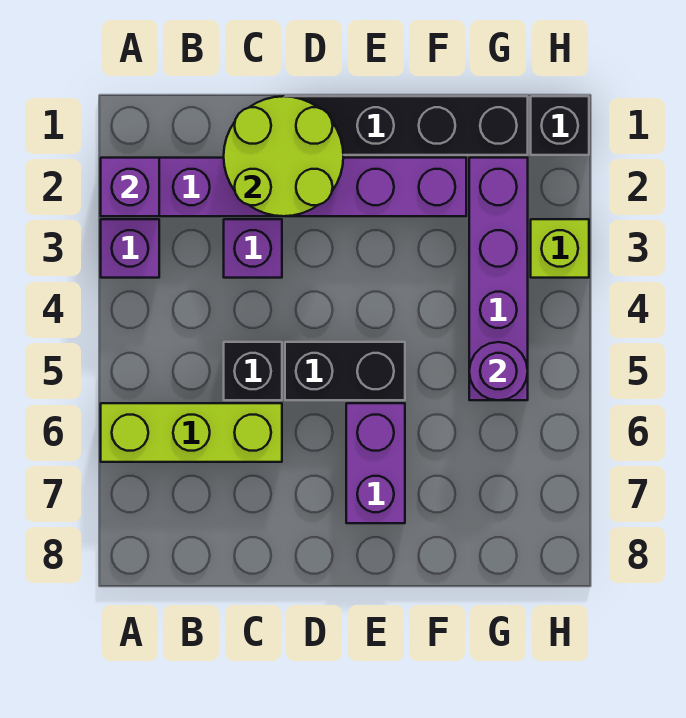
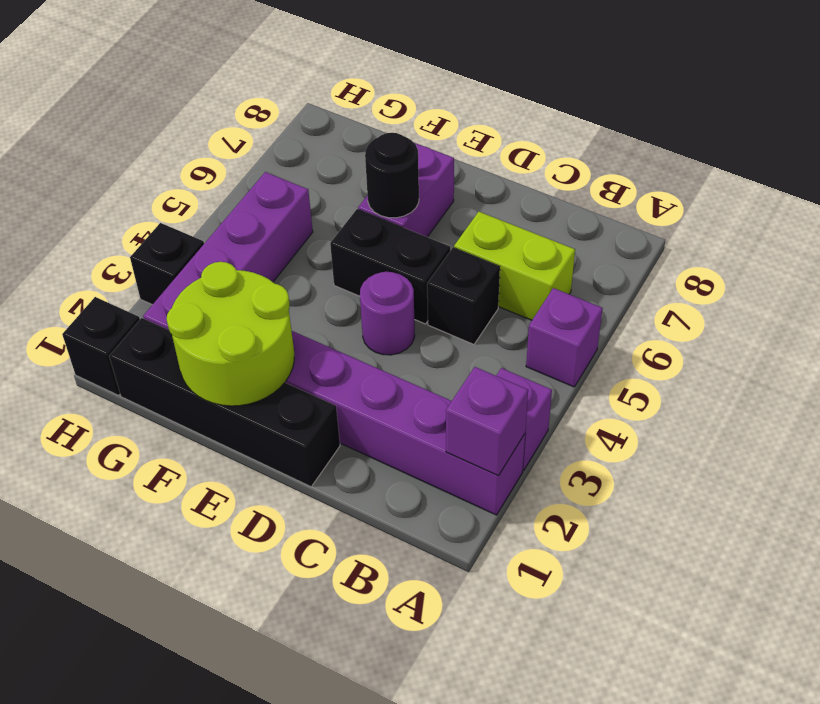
lime brick A6:C6 level 1 -> lime brick B6:C6 level 1
lime round brick C1:D2 level 2 -> lime round brick E1:F2 level 2
purple brick C3 level 1 -> purple brick A5 level 1
none -> black round brick E6 level 2
purple round brick G5 level 2 -> purple round brick D4 level 1
lime brick H3 level 1 -> black brick H3 level 1

